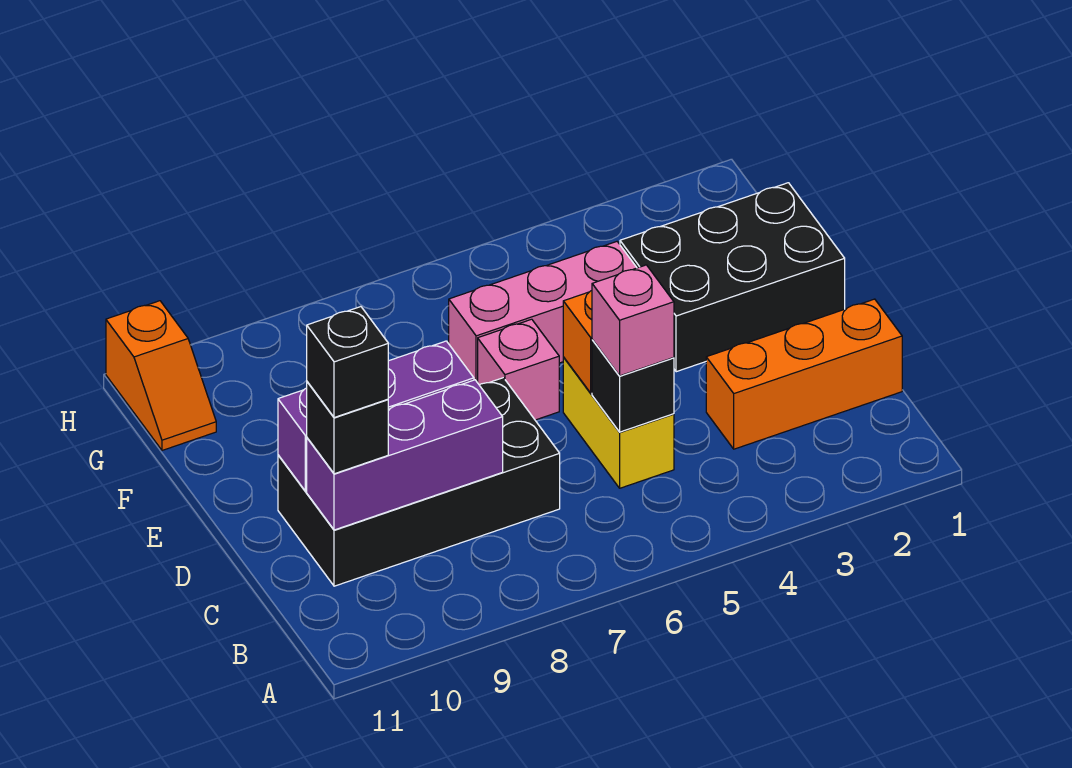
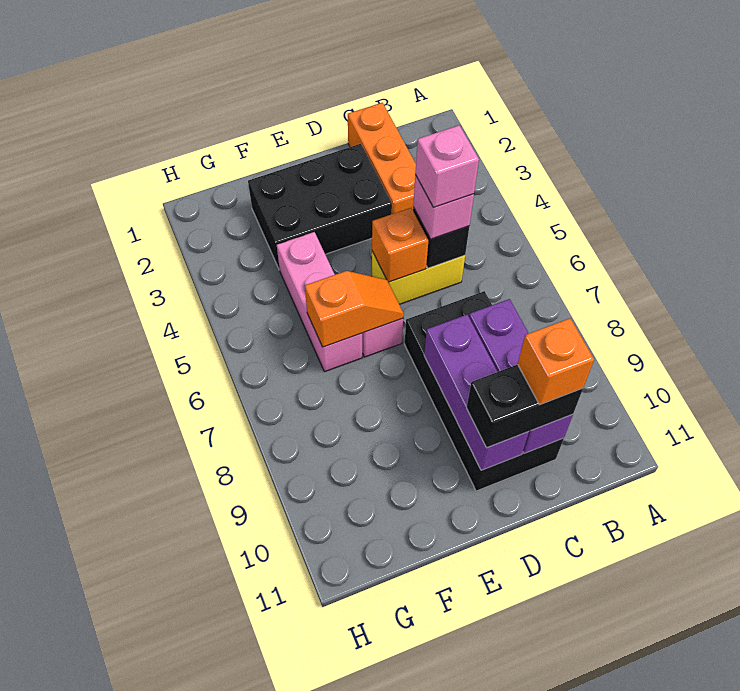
none -> pink brick C5 level 4
black brick C10 level 3 -> black brick C10:D10 level 3
black brick C10 level 4 -> orange brick C10 level 4
black brick E1:F3 level 1 -> black brick D2:F3 level 1
orange slope G11:H11 level 1 top H -> orange slope E6:F6 level 2 top F

